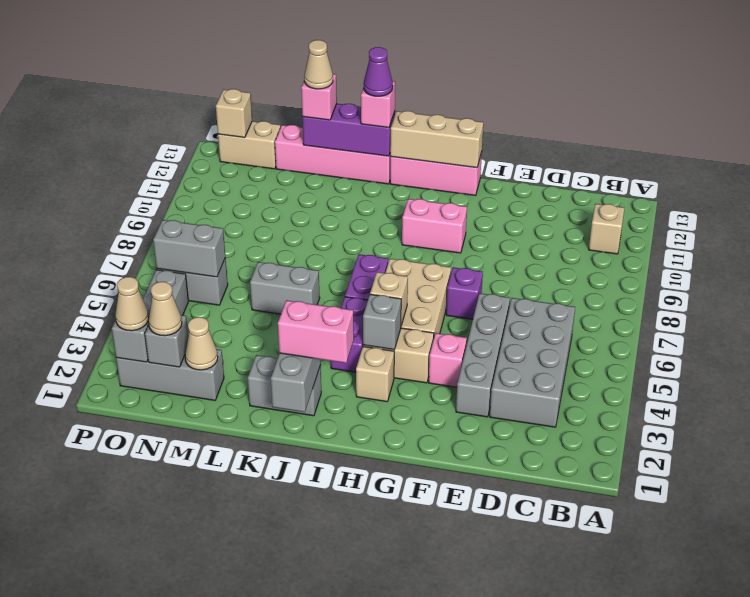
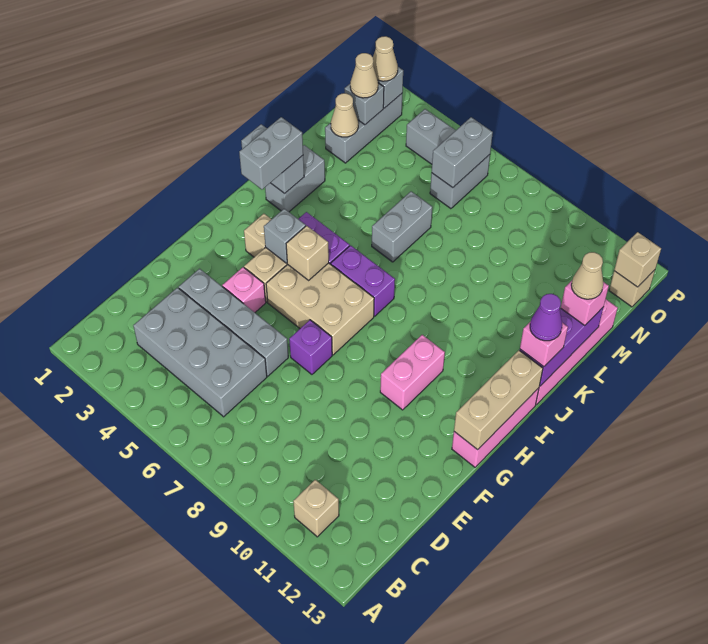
pink brick I2:J2 level 3 -> grey brick I2:J2 level 3
tan brick N13:O13 level 1 -> tan brick O13 level 1

